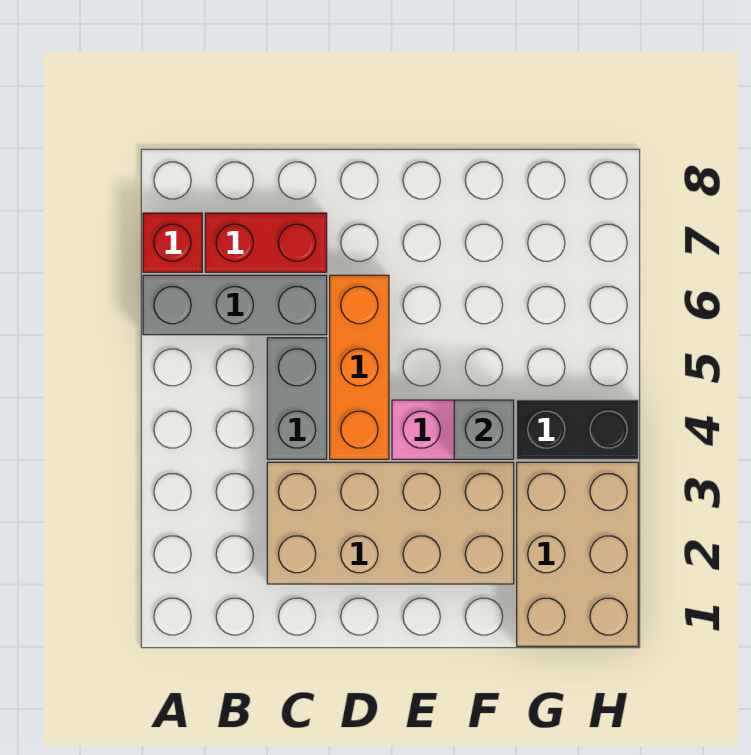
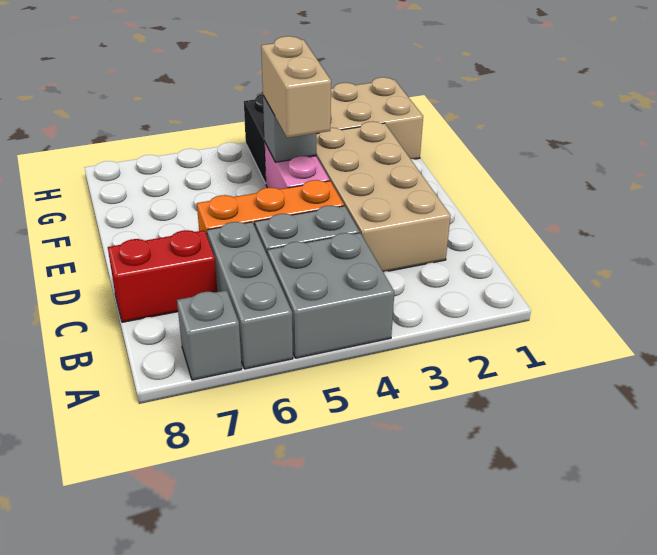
none -> grey brick A4:B5 level 1
red brick A7 level 1 -> grey brick A7 level 1
red brick B7:C7 level 1 -> red brick C7:C8 level 1
none -> tan brick E4:F4 level 3

